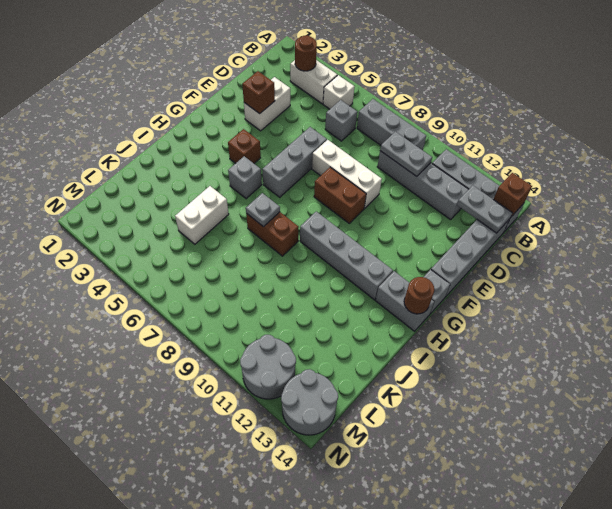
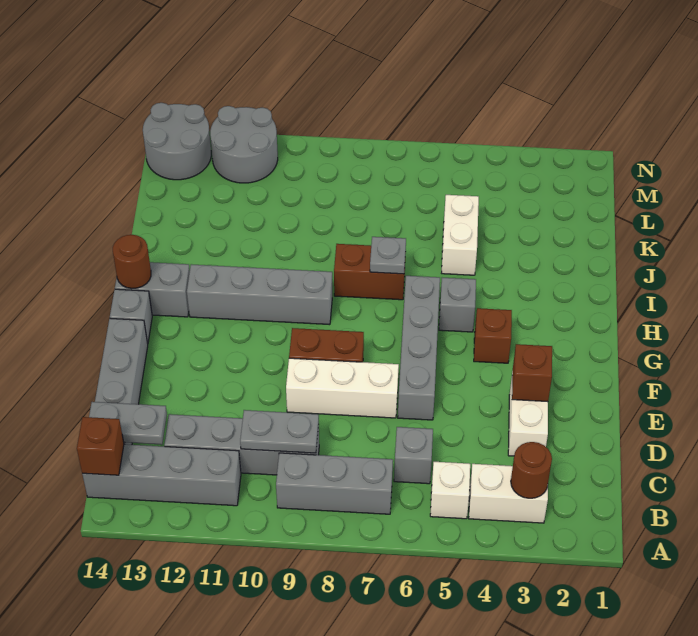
grey brick E6:G6 level 1 -> grey brick E6:H6 level 1

